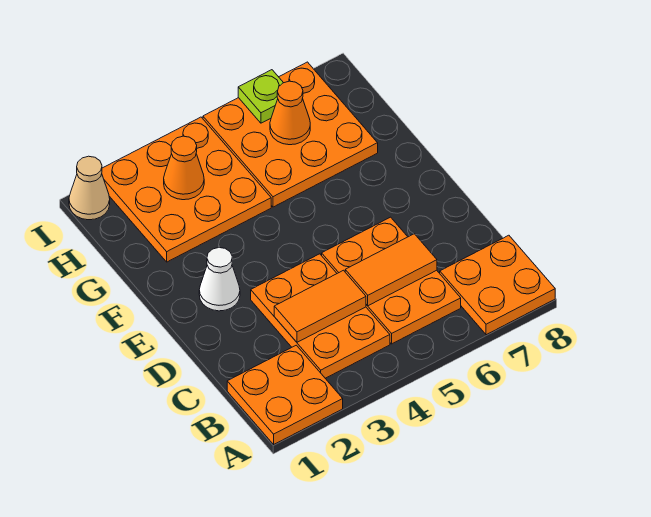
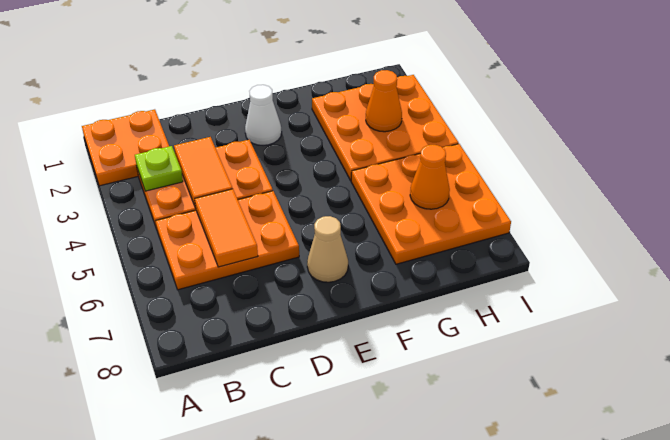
orange plate A7:B8 level 1 -> none
tan cone I1 level 1 -> tan cone E7 level 1
lime plate I6 level 2 -> lime plate B3 level 2

